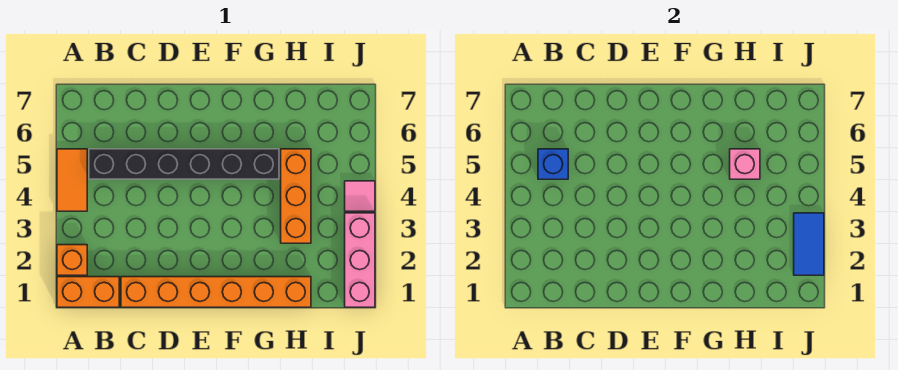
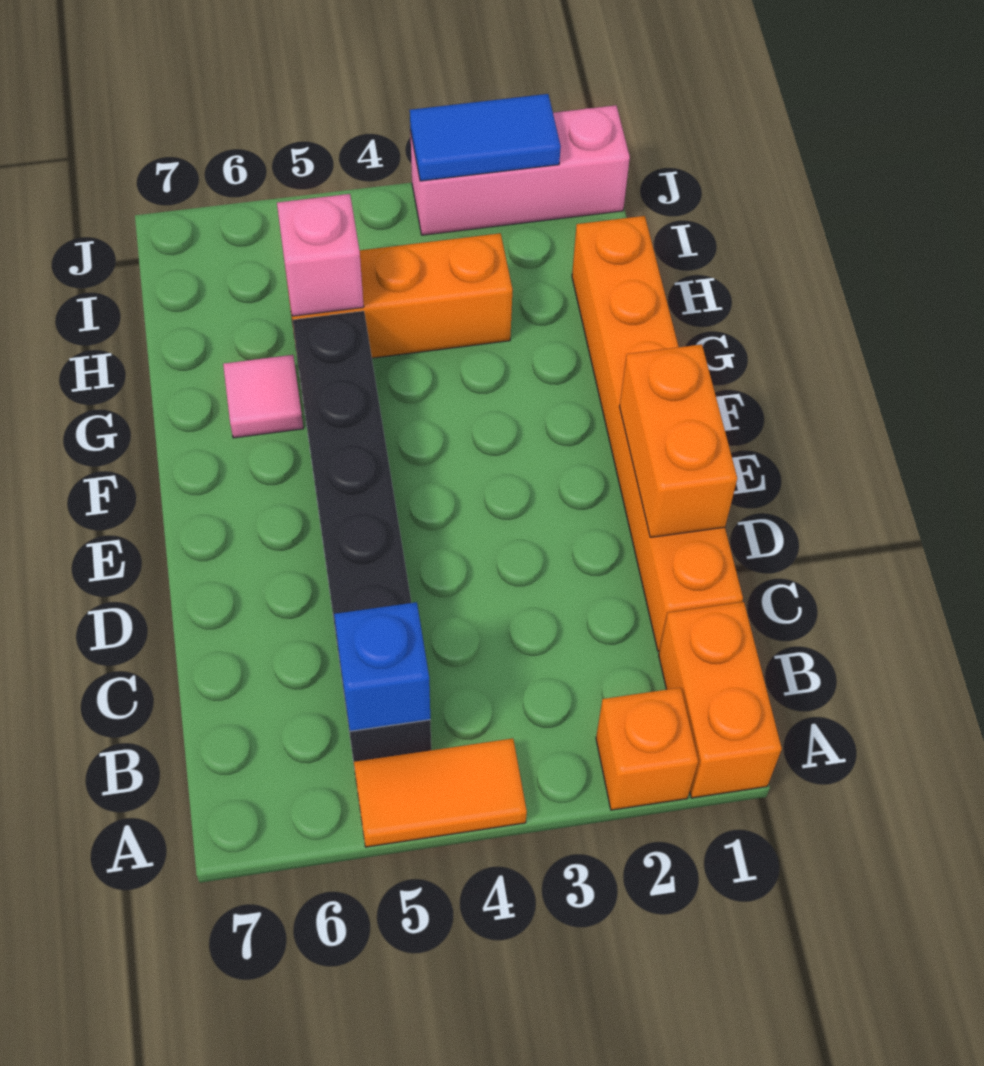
none -> orange brick D1:E1 level 2
pink tile J4 level 1 -> pink tile G6 level 1

